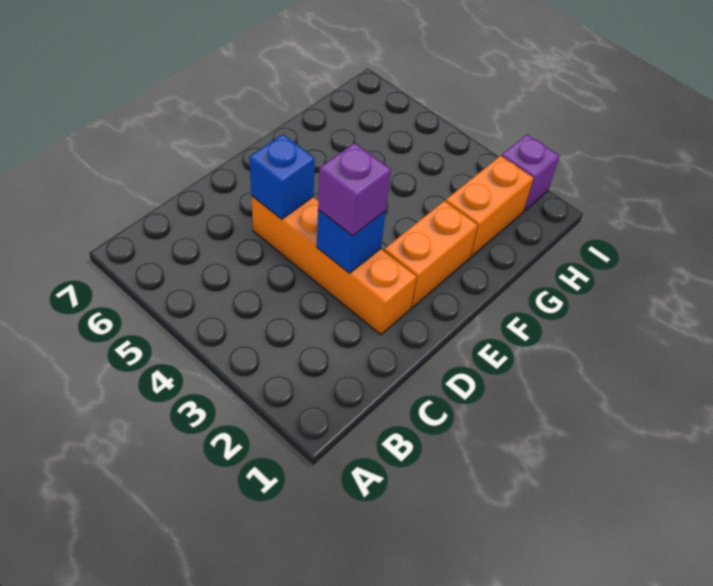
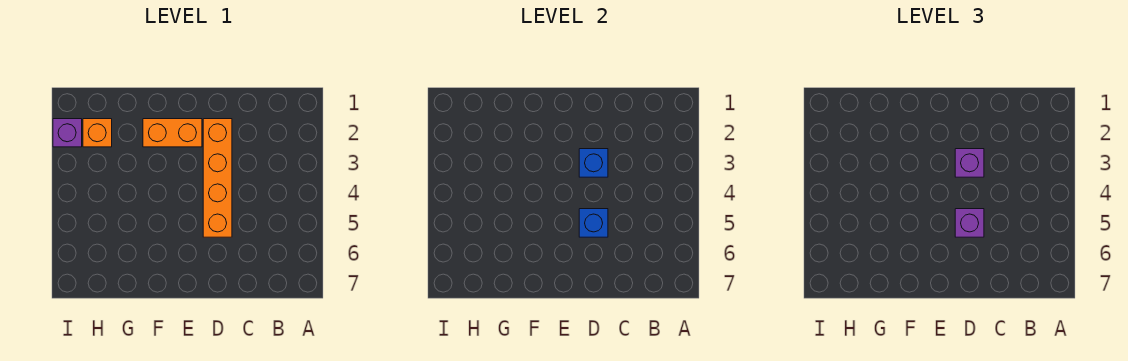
none -> purple brick D5 level 3
orange brick G2:H2 level 1 -> orange brick H2 level 1

